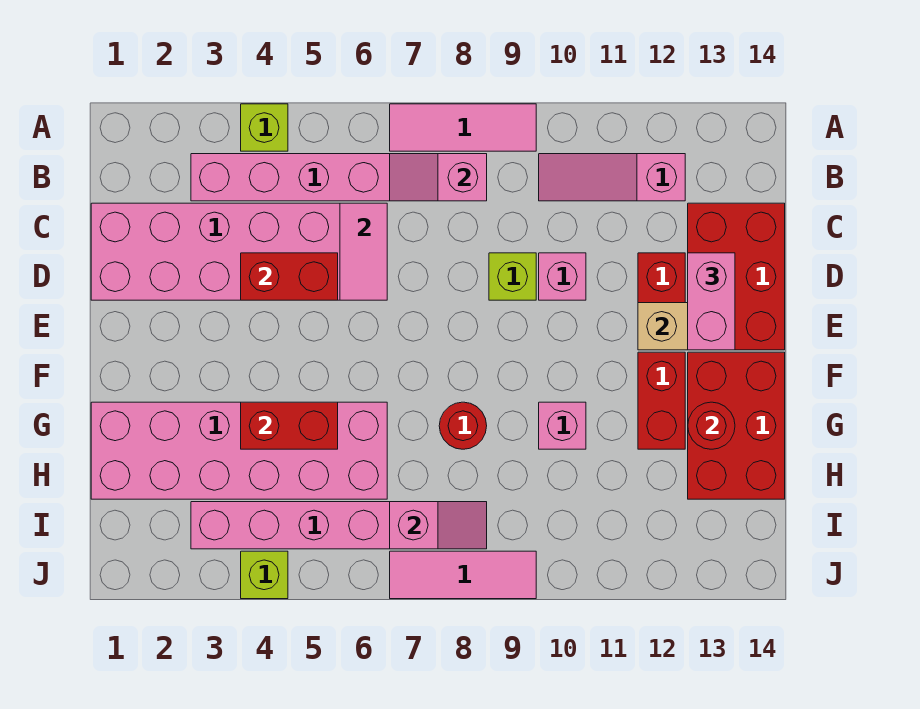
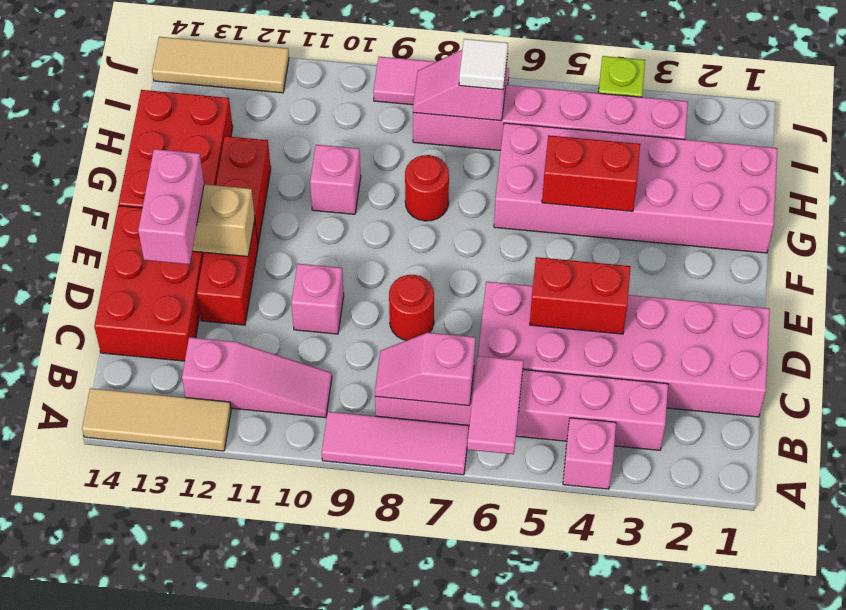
lime brick A4 level 1 -> pink brick A4 level 1
none -> tan tile A12:A14 level 1
pink slope B7:B8 level 2 top 8 -> pink slope B7:B8 level 2 top 7
pink tile C6:D6 level 2 -> pink tile A6:B6 level 2
lime brick D9 level 1 -> none
red round brick G13 level 2 -> red round brick D8 level 1
none -> white tile I7 level 3
none -> tan tile J12:J14 level 1

